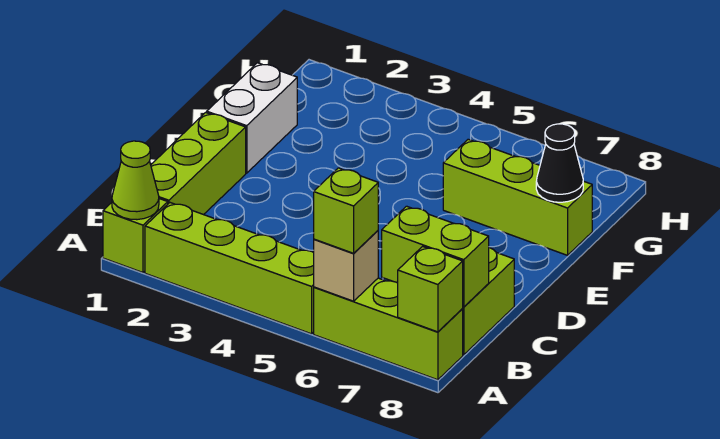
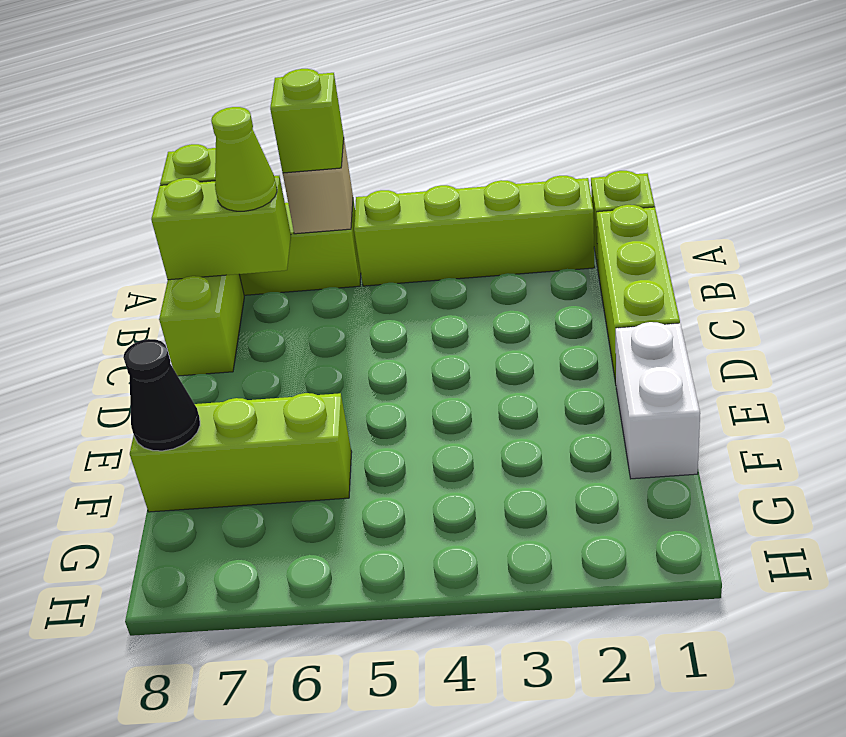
lime cone A1 level 2 -> lime cone B7 level 3

